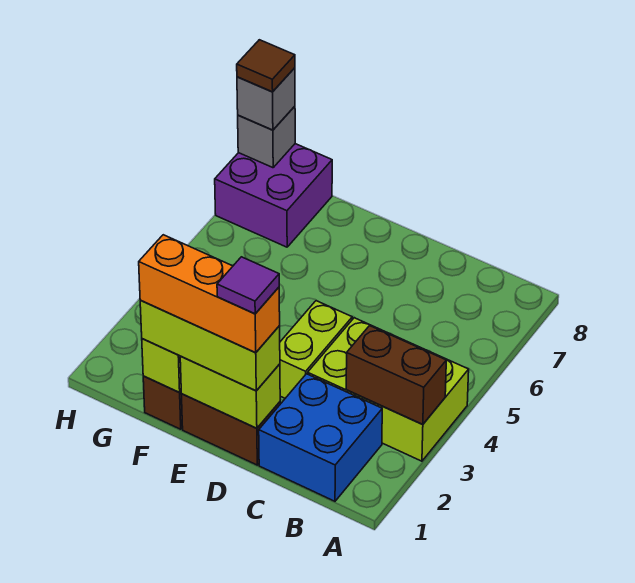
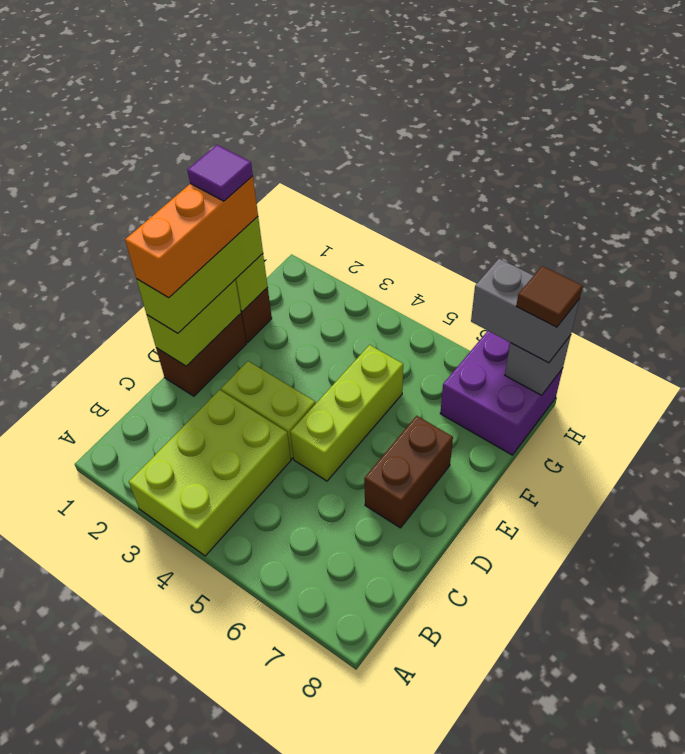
brown brick A3:B3 level 2 -> brown brick D7:E7 level 1
blue brick B1:C2 level 1 -> none
purple tile D1 level 5 -> purple tile F1 level 5
none -> lime brick D5:F5 level 1
grey brick H8 level 3 -> grey brick H7:H8 level 3

